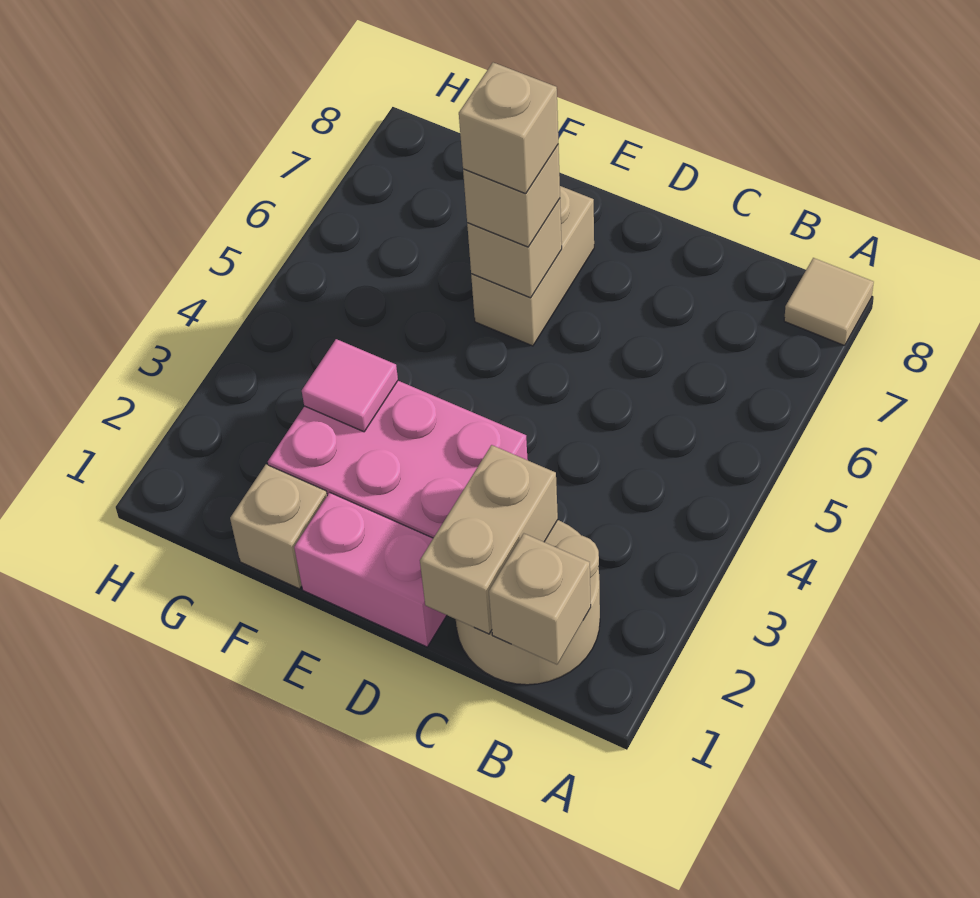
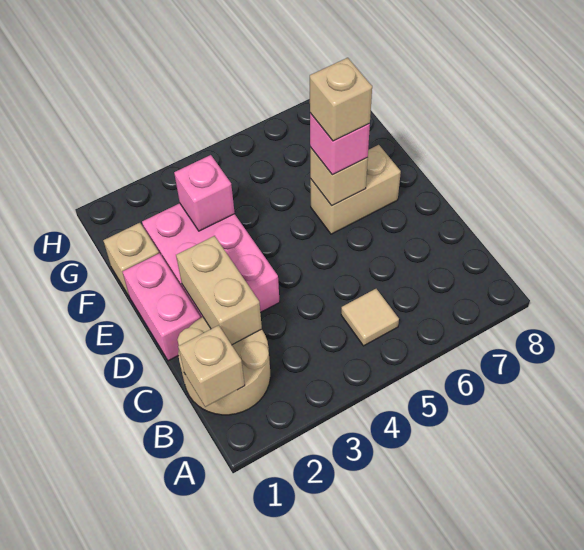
tan tile A8 level 1 -> tan tile B5 level 1
tan brick C1:C2 level 2 -> tan brick C2:D2 level 2
tan brick E6 level 3 -> pink brick E6 level 3
pink tile F3 level 2 -> pink brick F3 level 2

